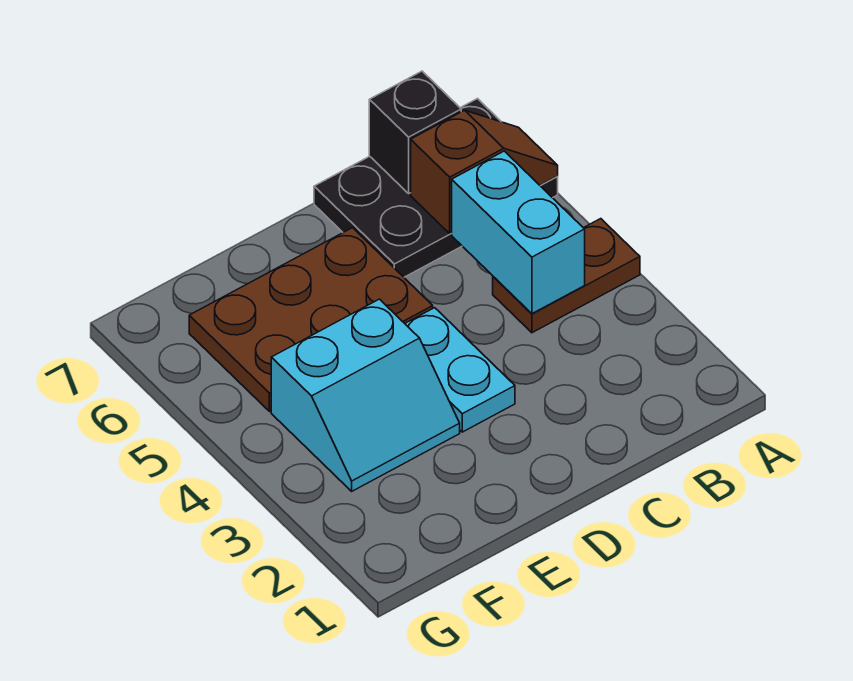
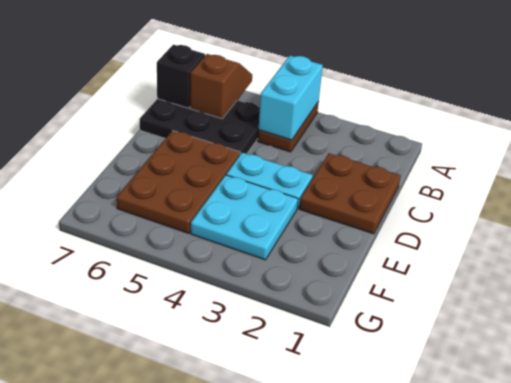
black plate A6:C7 level 1 -> black plate B5:C7 level 1
cyan brick B4:B5 level 2 -> cyan brick A4:B4 level 2
none -> brown plate C1:D2 level 1
cyan slope E3:F4 level 1 top 4 -> cyan plate E3:F4 level 1

